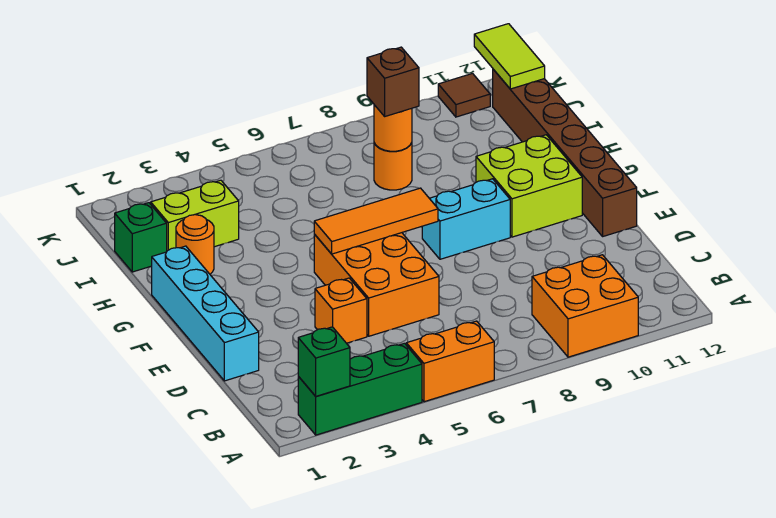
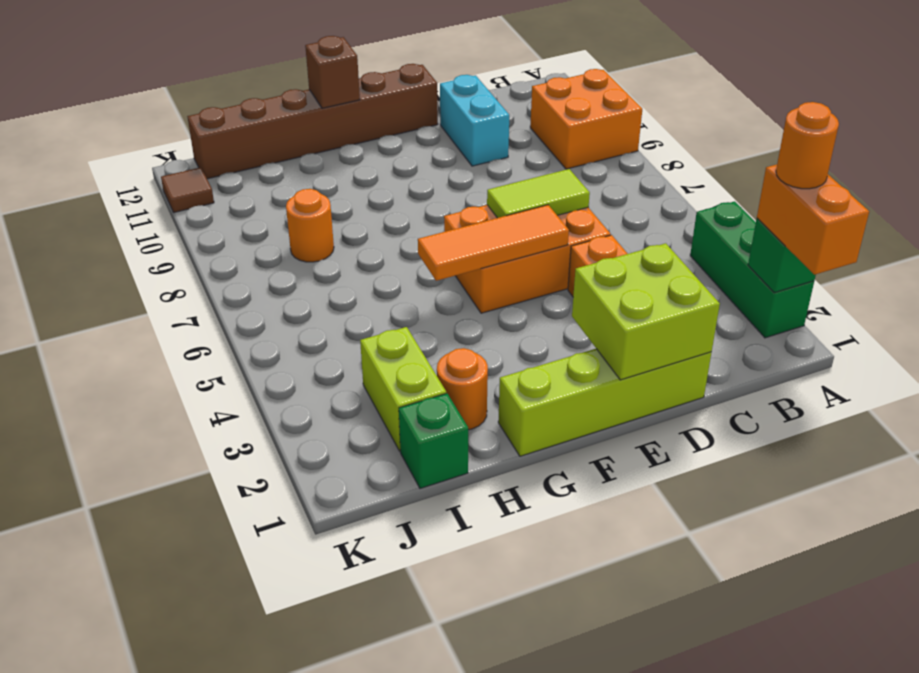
orange brick A5:A6 level 1 -> orange brick A1:A2 level 3
cyan brick D1:G1 level 1 -> lime brick D1:G1 level 1
orange tile F5:F7 level 2 -> orange tile E5:G5 level 2
cyan brick F8:F9 level 1 -> cyan brick D10:D11 level 1
lime brick F10:G11 level 1 -> lime brick D1:E2 level 2
orange round brick I8 level 2 -> orange round brick A2 level 4
brown brick I8 level 3 -> brown brick G12 level 2
lime tile J12:K12 level 2 -> lime tile D6:E6 level 2

